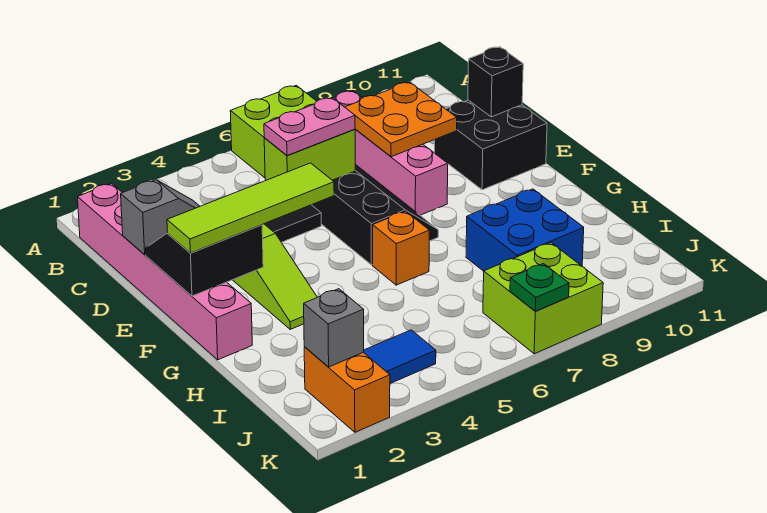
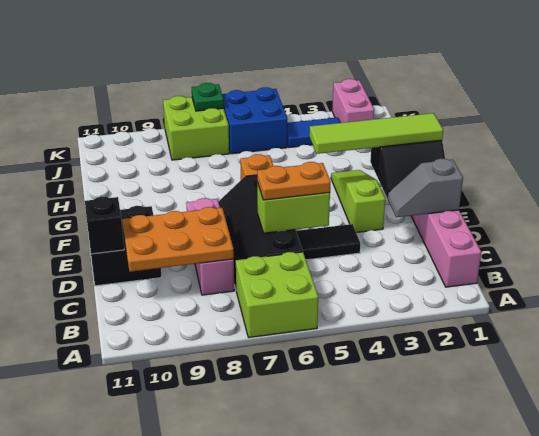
pink brick B8:E8 level 1 -> pink brick C8:E8 level 1
orange plate C8:D9 level 2 -> orange plate C8:D10 level 2
pink plate D5:D6 level 3 -> orange plate D5:D6 level 3
blue brick H8:I9 level 1 -> blue brick J5:K6 level 1
orange brick J2:K2 level 1 -> pink brick J2:K2 level 1
grey brick J2 level 2 -> none

